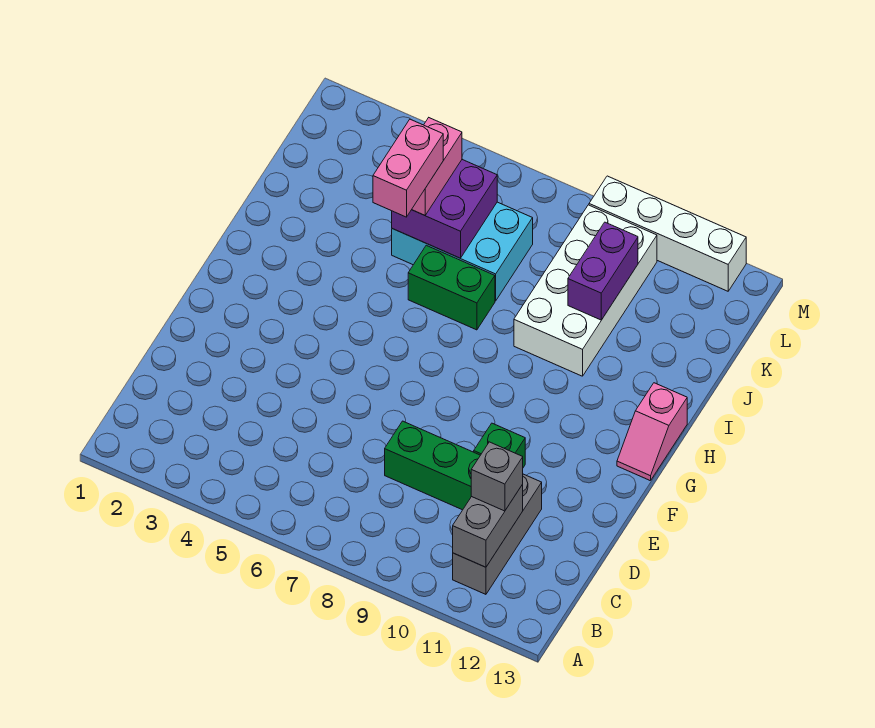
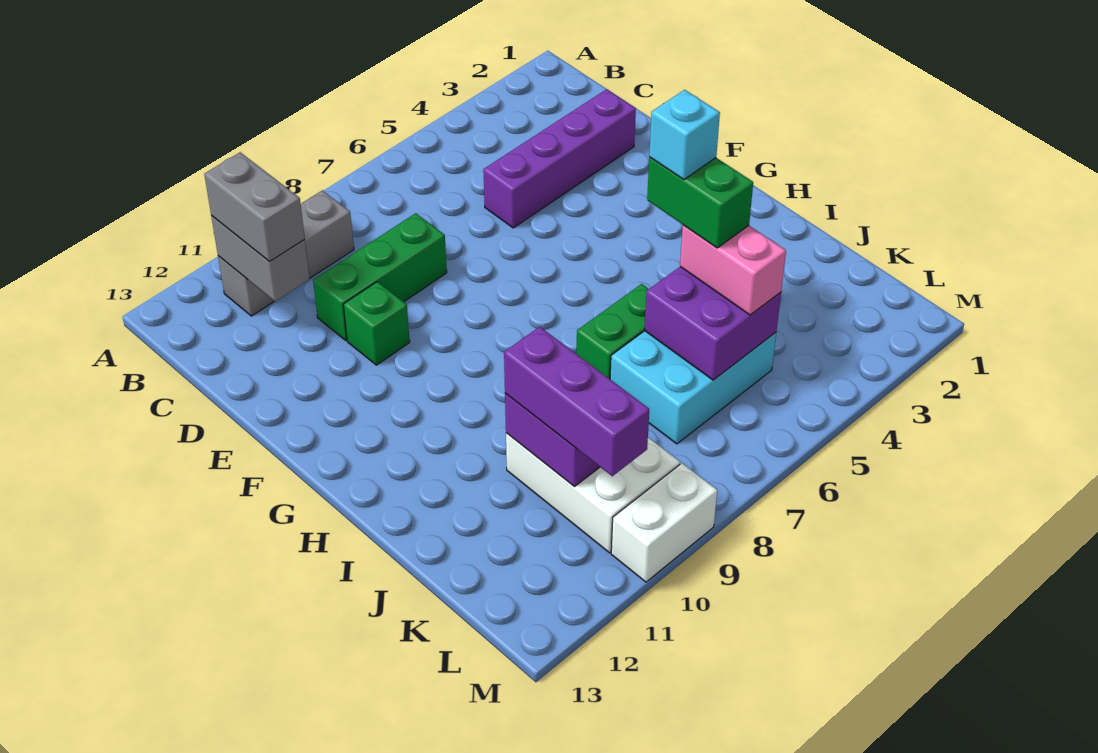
grey brick B11:D11 level 1 -> grey brick B9:B11 level 1
grey brick C11 level 3 -> grey brick B11:C11 level 3
none -> purple brick D2:D5 level 1
pink slope G13:H13 level 1 top H -> none
pink brick I5:J5 level 4 -> green brick I5:J5 level 4
none -> cyan brick I5 level 5
white brick I9:L10 level 1 -> white brick J9:L10 level 1
none -> purple brick J10:L10 level 3
white brick M9:M12 level 1 -> white brick M9:M10 level 1

